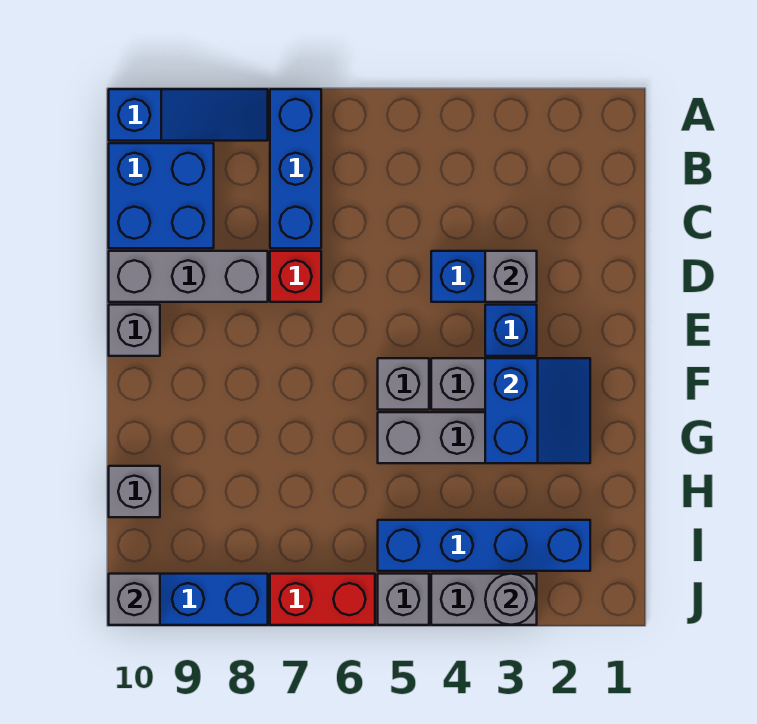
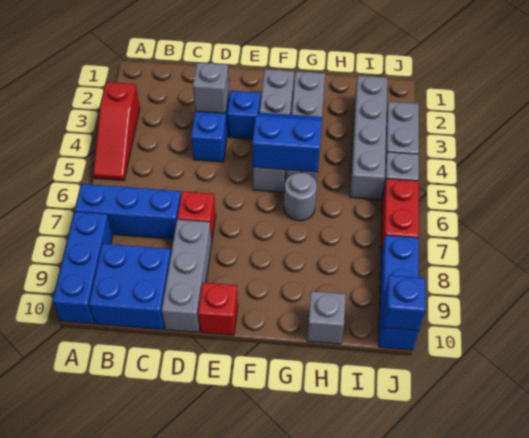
none -> red slope A3:A5 level 1 top 3
blue slope A8:A10 level 1 top 10 -> blue brick A8:A10 level 1
grey brick E10 level 1 -> red brick E10 level 1
blue slope F2:G3 level 2 top 3 -> blue slope F4:G5 level 2 top 5
blue brick I2:I5 level 1 -> grey brick I2:I5 level 1
grey round brick J3 level 2 -> grey round brick G6 level 1
grey brick J10 level 2 -> blue brick J10 level 2

